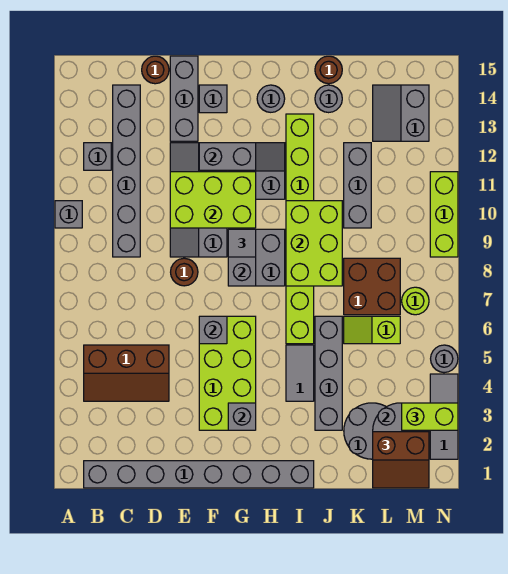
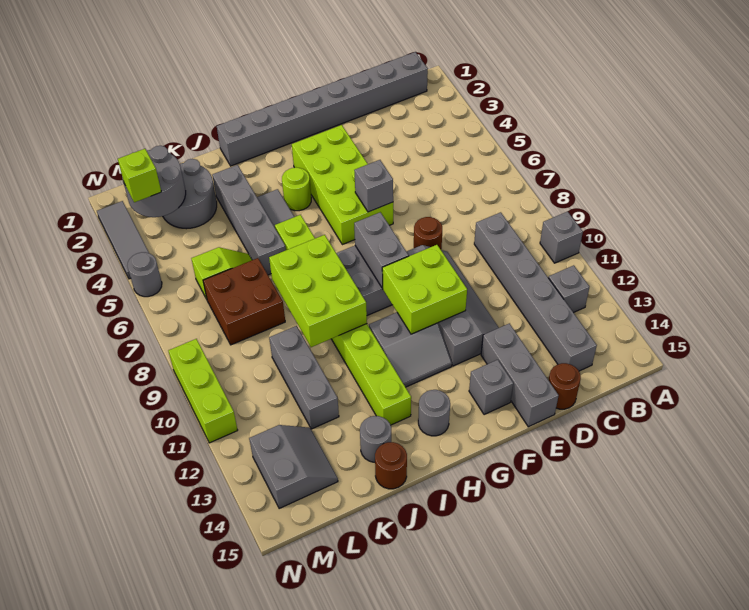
brown slope B4:D5 level 1 top 5 -> none
lime brick E10:G11 level 2 -> lime brick F10:G11 level 2
grey brick F12:G12 level 2 -> none
grey brick G3 level 2 -> none
grey tile G9 level 3 -> none
brown slope L1:M2 level 3 top 2 -> none
lime brick M3:N3 level 3 -> lime brick M3 level 3
lime round brick M7 level 1 -> lime round brick H4 level 1

